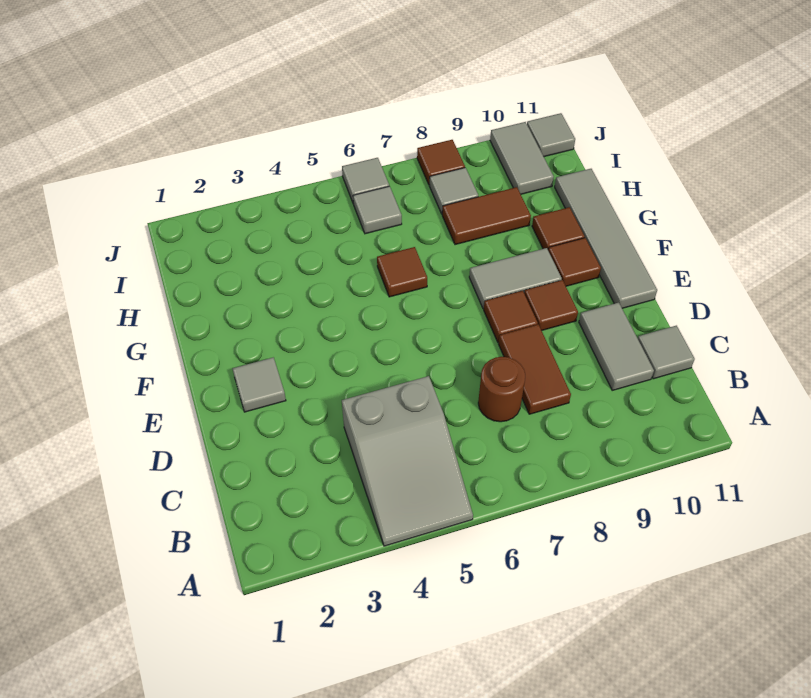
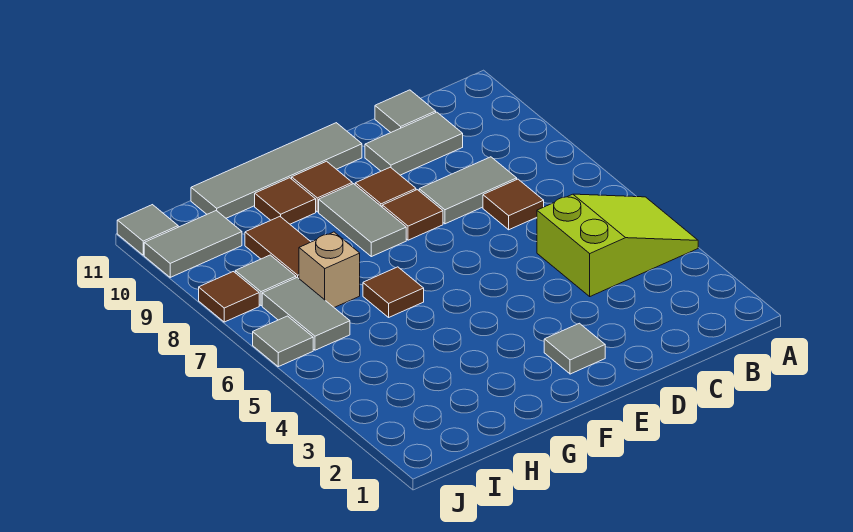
grey slope A4:C5 level 1 top C -> lime slope A4:C5 level 1 top C
brown round brick C7 level 1 -> brown tile C7 level 1
brown tile C8:D8 level 1 -> grey tile C8:D8 level 1
none -> tan brick H7 level 1
grey tile I6 level 1 -> grey tile I6:I7 level 1

